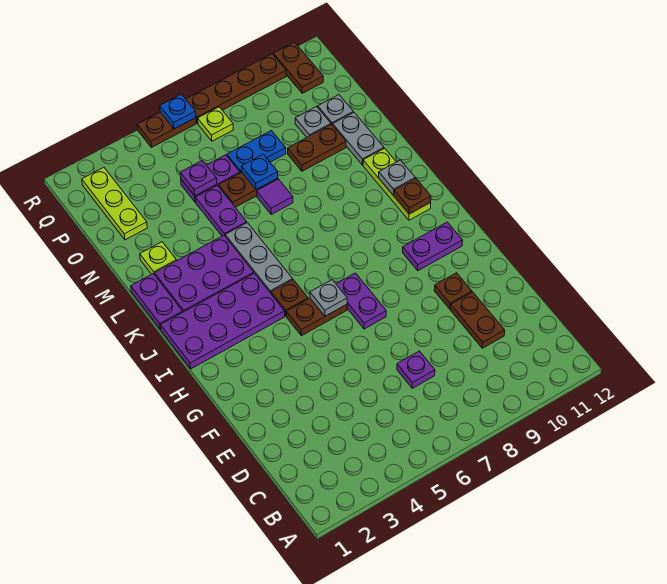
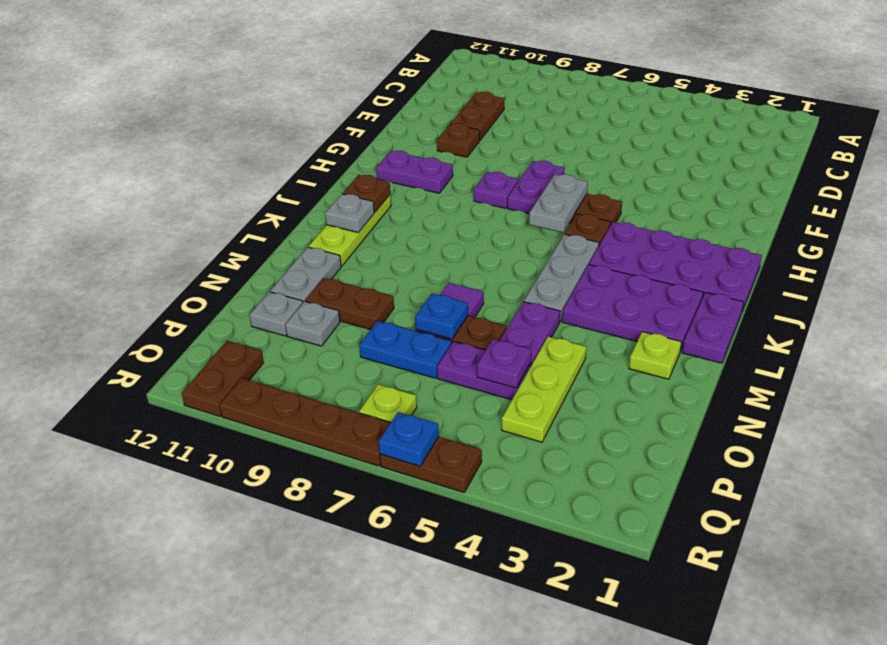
purple plate D7 level 1 -> purple plate H8 level 1
grey plate H6 level 2 -> grey plate H6:I6 level 2
lime plate O2:Q2 level 1 -> lime plate N4:P4 level 1

